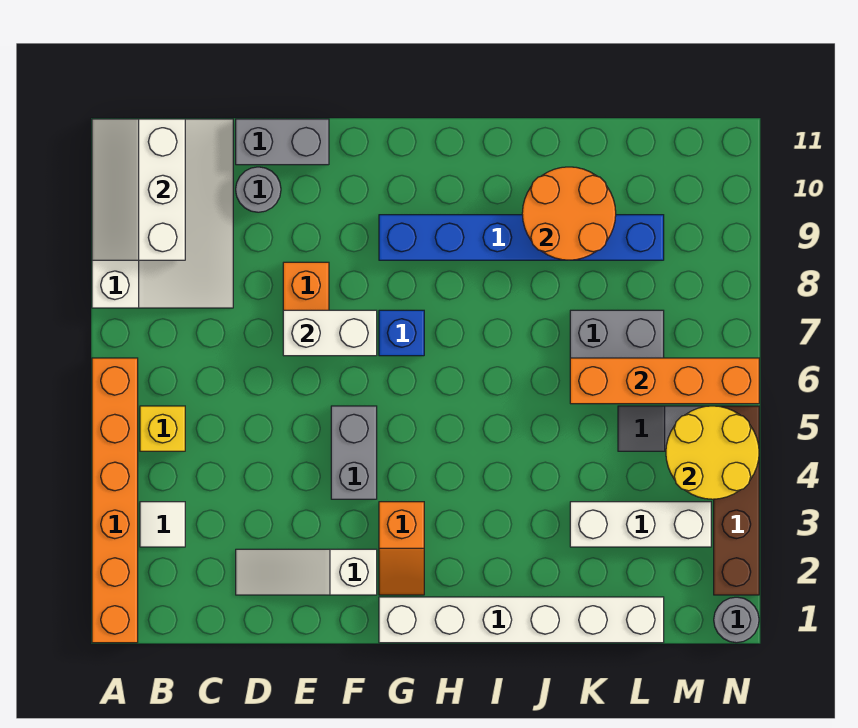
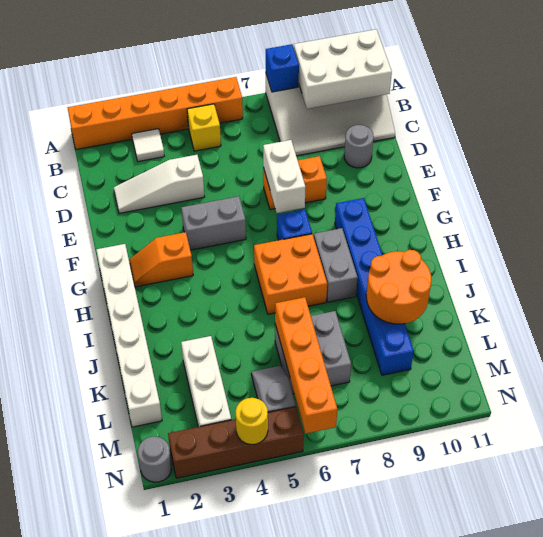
none -> blue brick A8 level 2
white slope A9:B11 level 2 top B -> white brick A9:B11 level 2
white slope D2:F2 level 1 top F -> white slope D2:D4 level 1 top 4
grey brick D11:E11 level 1 -> grey brick H8:I8 level 1
none -> orange brick H6:I7 level 1
yellow round brick M4:N5 level 2 -> yellow round brick N4 level 2

